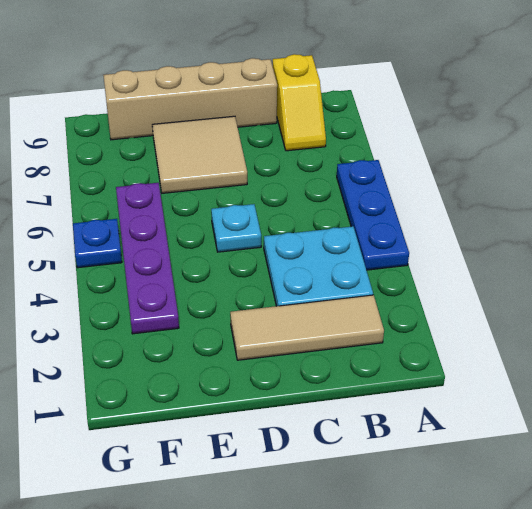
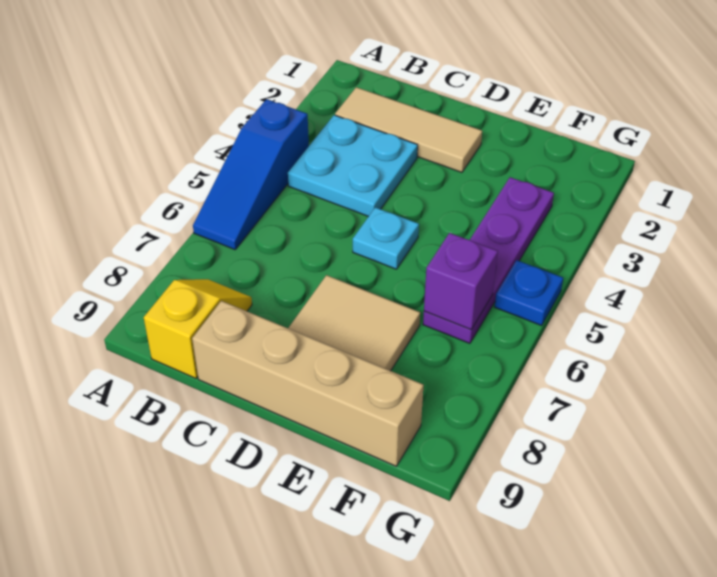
blue plate A4:A6 level 1 -> blue slope A4:A6 level 1 top 4
none -> purple brick F6 level 2

